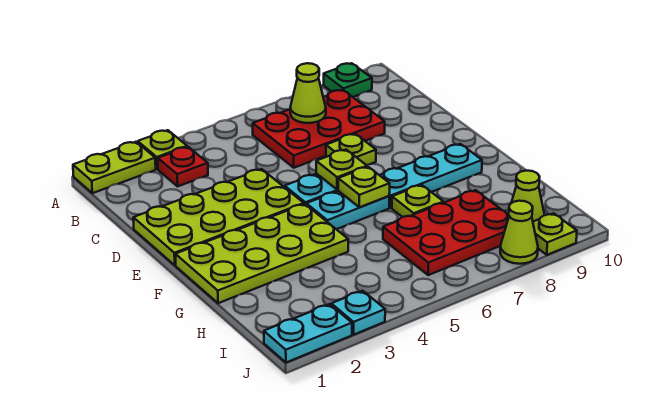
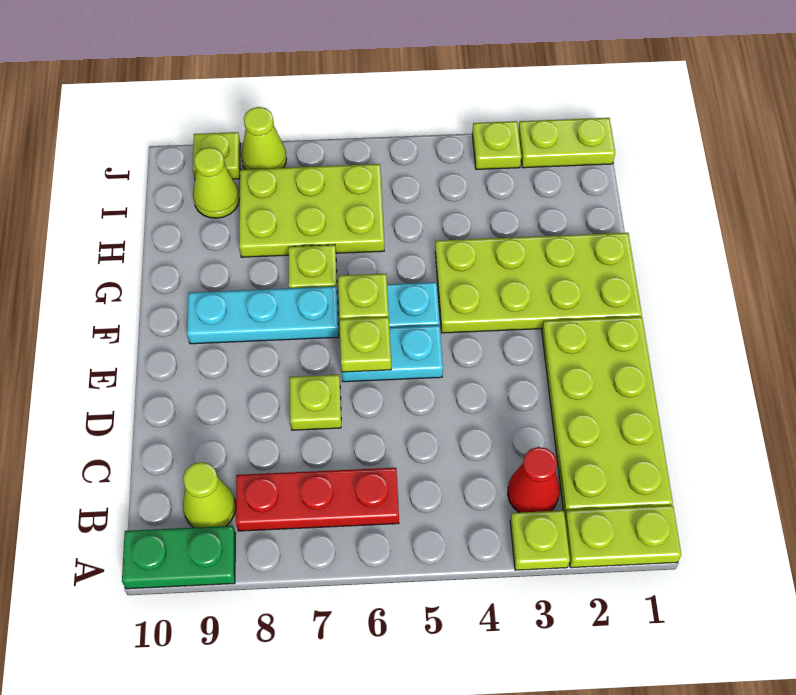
green plate A9 level 1 -> green plate A9:A10 level 1
red plate B3 level 1 -> red cone B3 level 1
red plate B6:C8 level 1 -> red plate B6:B8 level 1
lime cone B7 level 2 -> lime cone B9 level 1
lime plate D1:E4 level 1 -> lime plate B1:E2 level 1
red plate H6:I8 level 1 -> lime plate H6:I8 level 1
cyan plate J1:J2 level 1 -> lime plate J1:J2 level 1
cyan plate J3 level 1 -> lime plate J3 level 1

